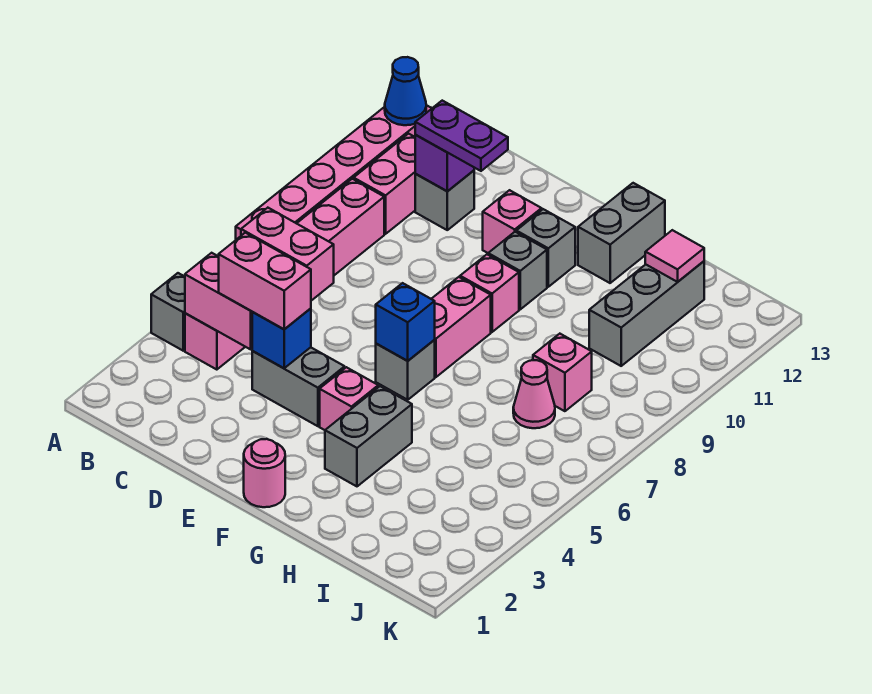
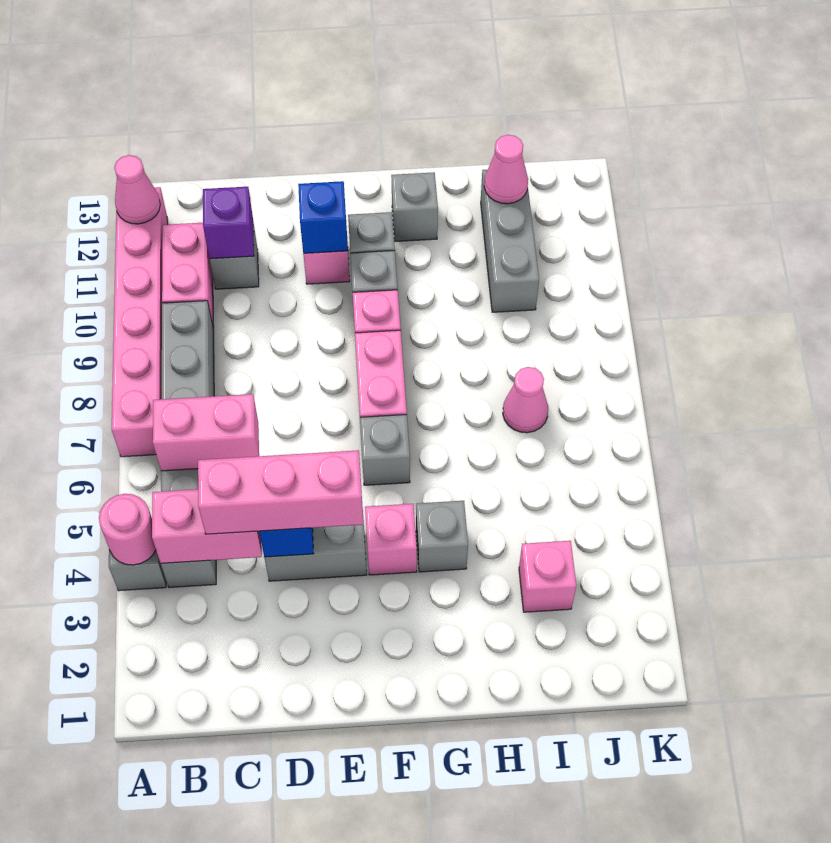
blue cone A12 level 2 -> pink cone A12 level 2
pink brick B4:B9 level 1 -> grey brick B4:B9 level 1
pink brick C4:D4 level 3 -> pink brick C4:E4 level 3
purple plate C11:D11 level 3 -> none
pink round brick F1 level 1 -> pink round brick A4 level 2
blue brick F6 level 2 -> blue brick E11 level 2
grey brick G3:G4 level 1 -> grey brick G4 level 1
grey brick G12:G13 level 1 -> grey brick G12 level 1
pink brick I8 level 1 -> pink brick I3 level 1
pink tile I12 level 2 -> pink cone I12 level 2

